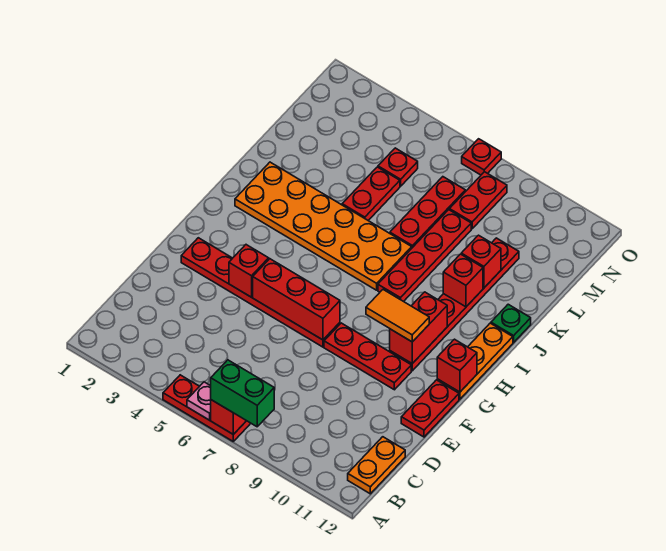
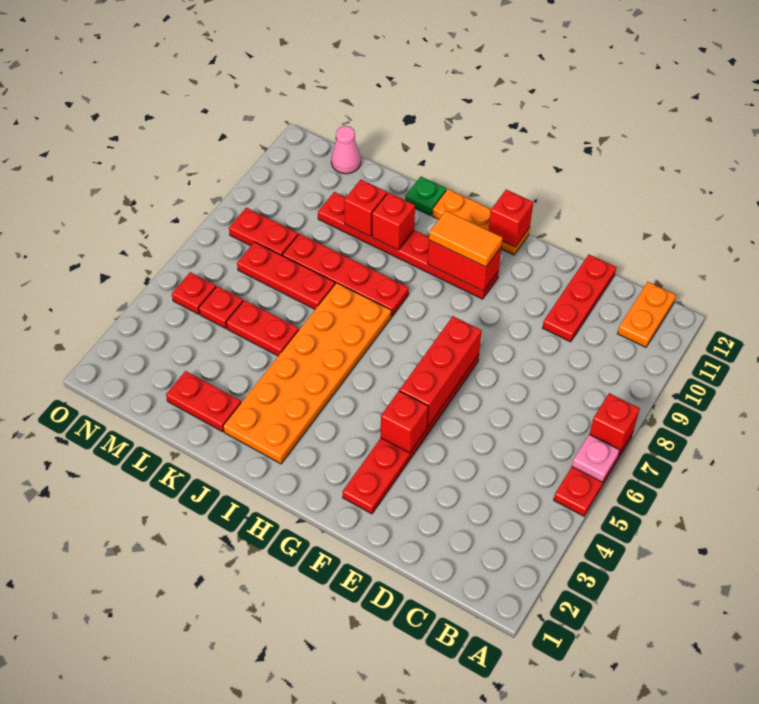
green brick A7:A8 level 3 -> none
orange plate B12:C12 level 1 -> orange plate B11:B12 level 1
red plate E12:F12 level 1 -> red plate K2:L2 level 1
red plate F8:F10 level 1 -> red plate D10:D12 level 1
orange tile G9:G10 level 3 -> orange tile G10:H10 level 3
none -> pink cone M12 level 1
red plate O7 level 1 -> red plate N5 level 1

